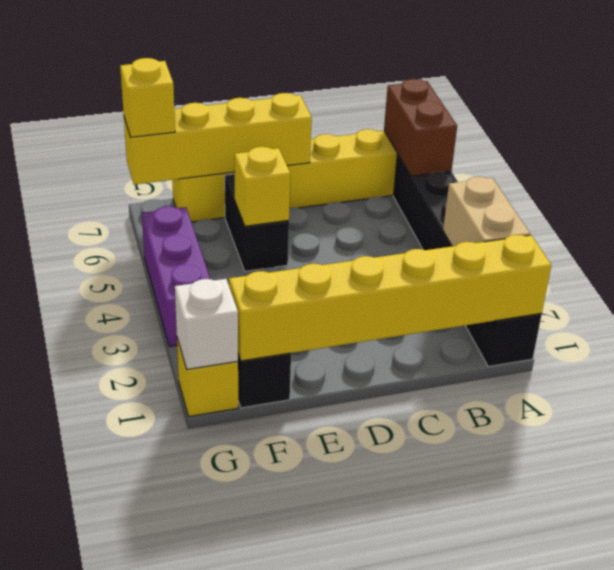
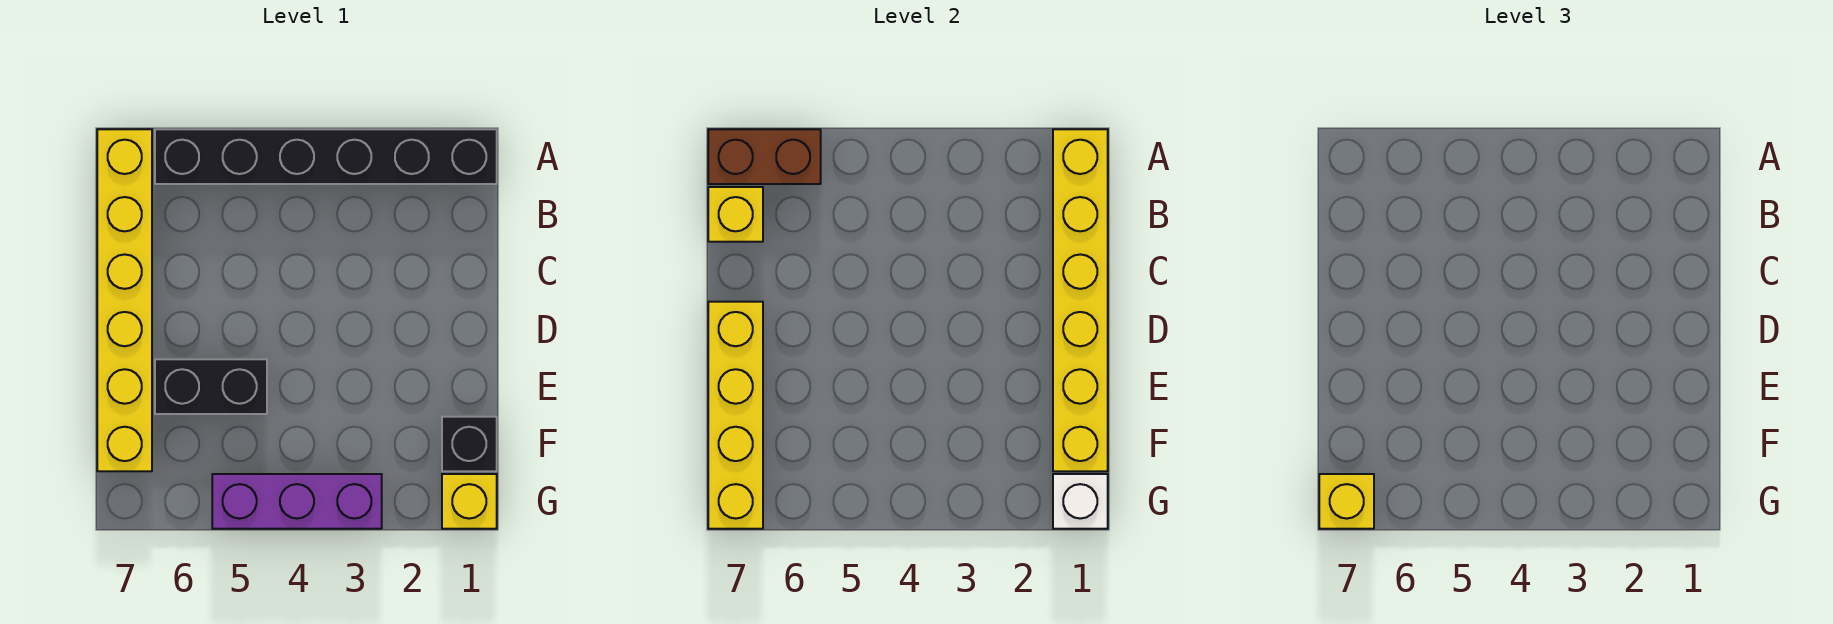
tan brick A2:A3 level 2 -> none
yellow brick E5 level 2 -> yellow brick B7 level 2

